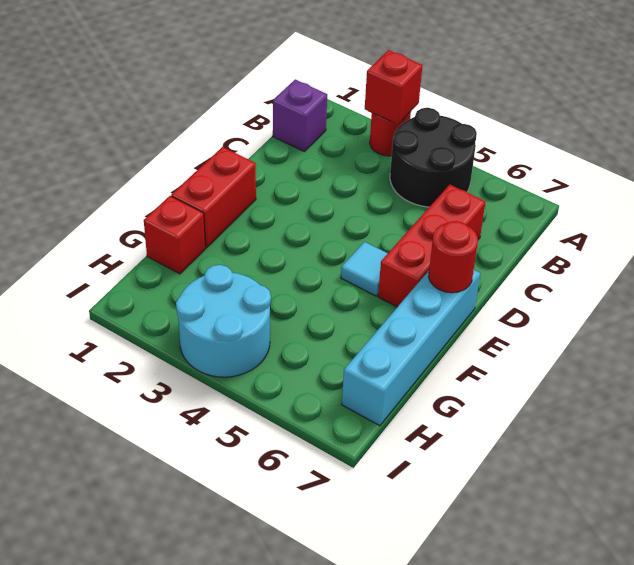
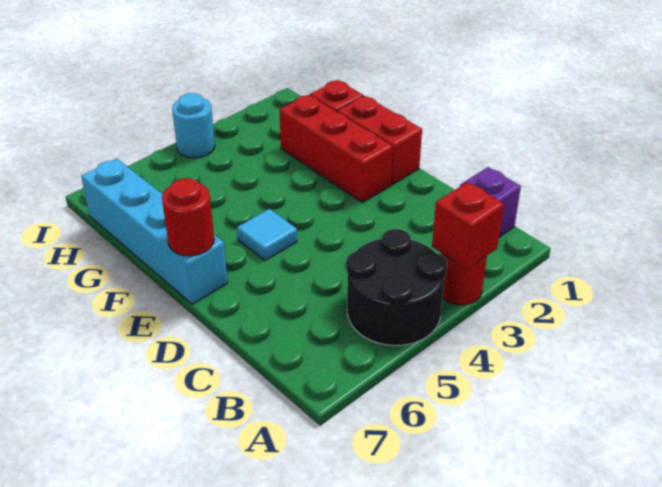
red brick C6:E6 level 1 -> red brick E2:G2 level 1
cyan round brick H3:I4 level 1 -> cyan round brick I4 level 1

